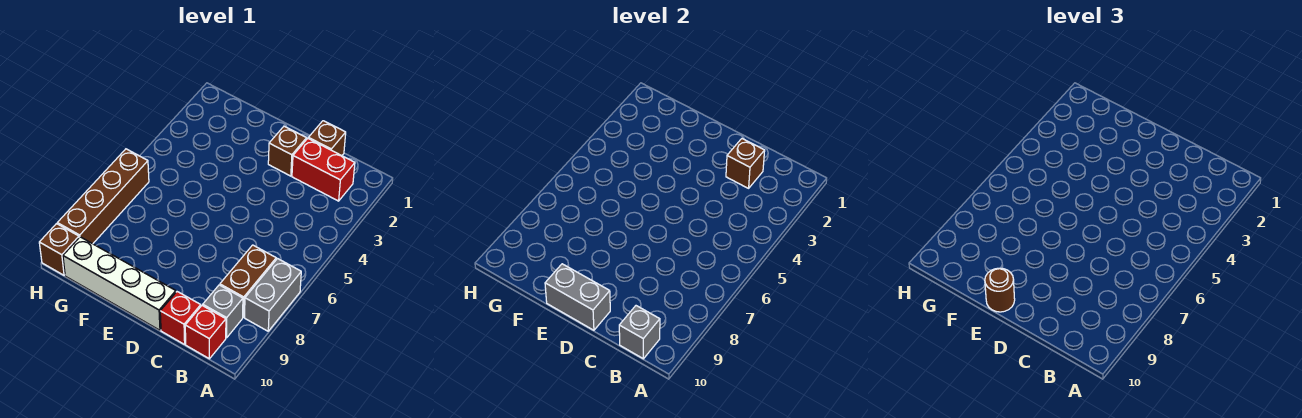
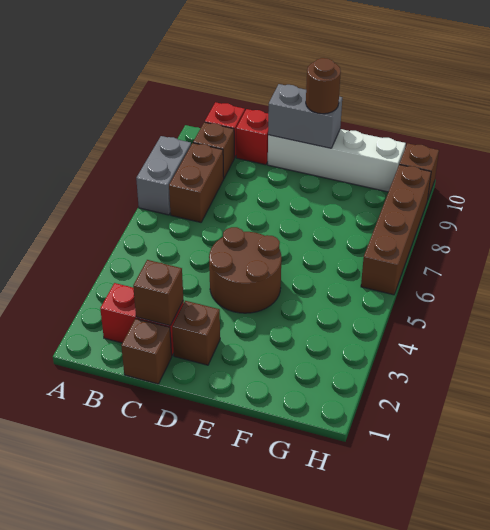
grey brick B9 level 1 -> brown brick B9 level 1
grey brick B10 level 2 -> none
none -> brown round brick D4:E5 level 1

